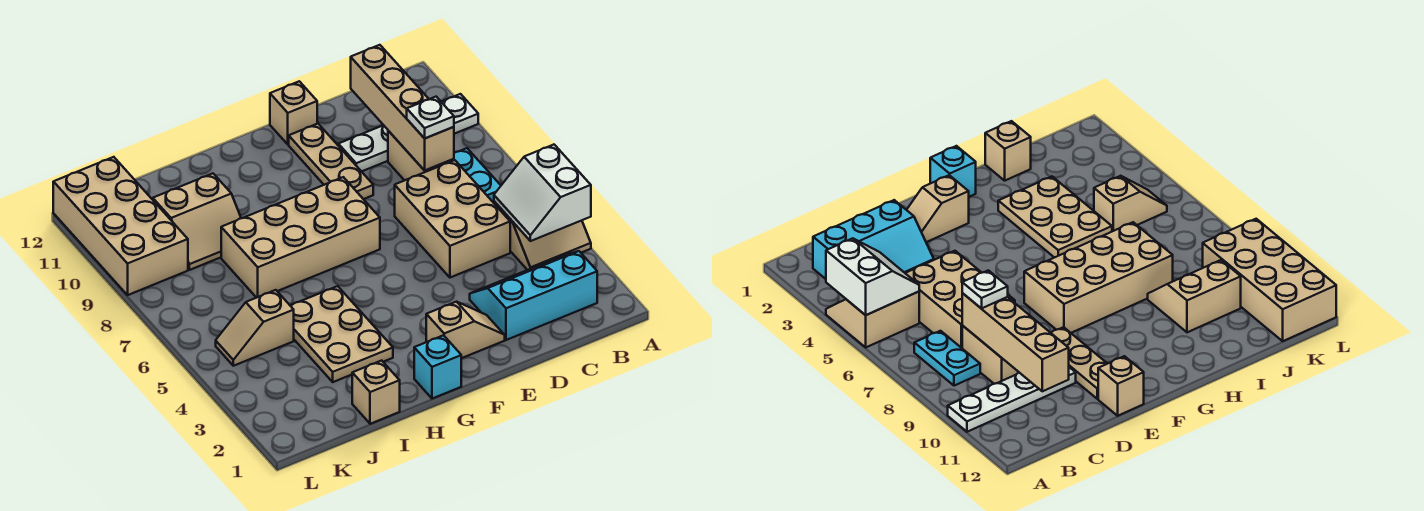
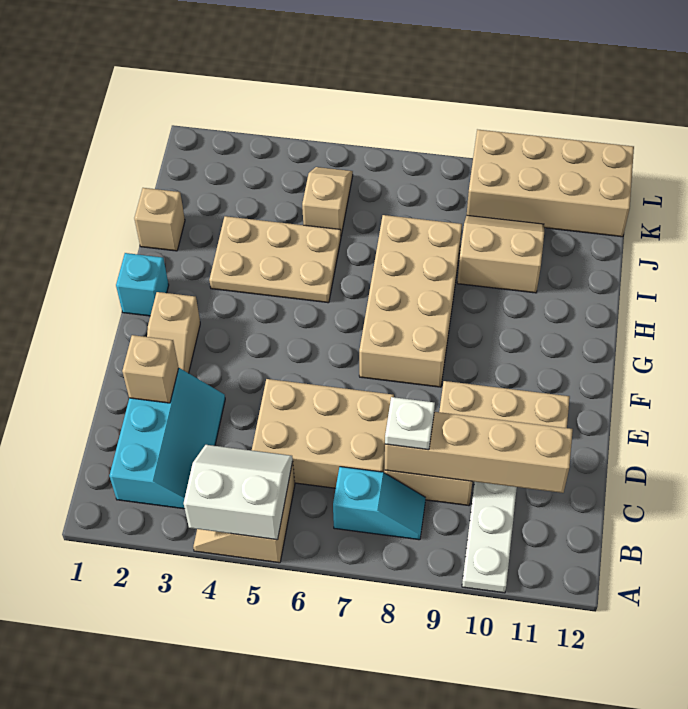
cyan plate B7:B8 level 1 -> cyan slope B7:B8 level 1 top 7
tan brick E12 level 1 -> tan brick D2 level 2
tan slope I9:J10 level 1 top 10 -> tan slope I9:J10 level 1 top I

